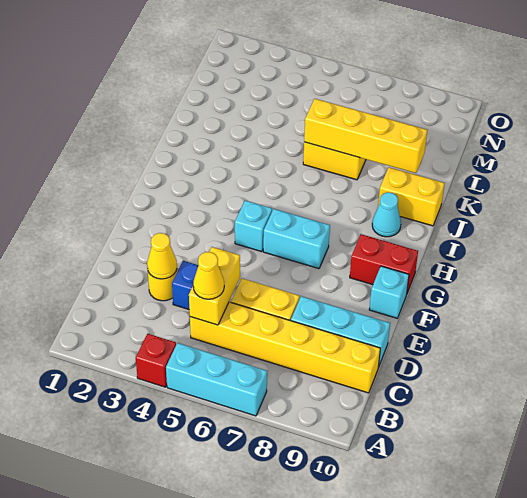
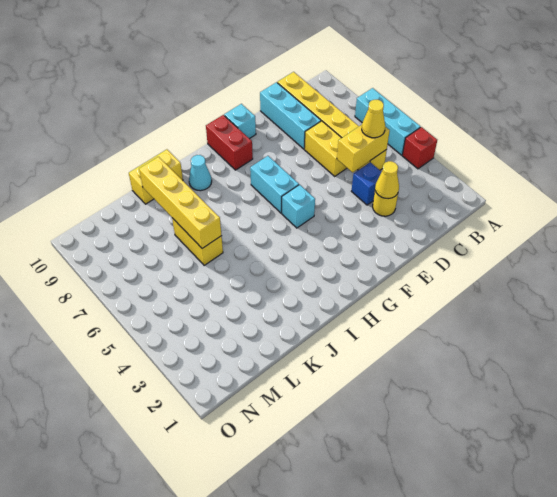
yellow brick J9:J10 level 1 -> yellow brick J10:K10 level 1

